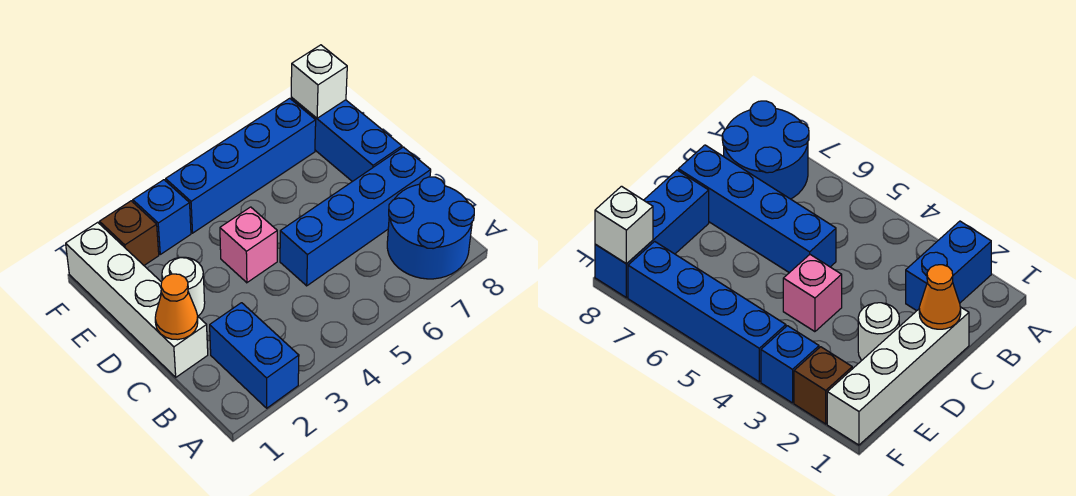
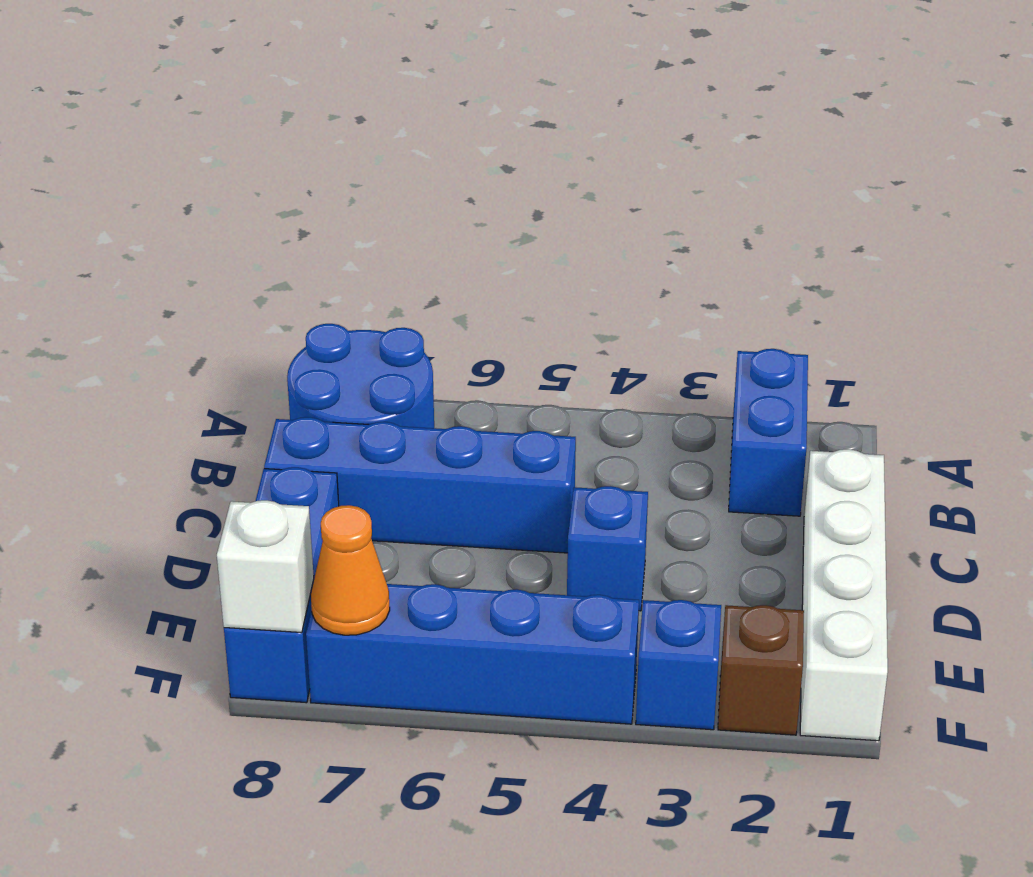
orange cone C1 level 2 -> orange cone F7 level 2
white round brick D2 level 1 -> none
pink brick D4 level 1 -> blue brick D4 level 1

